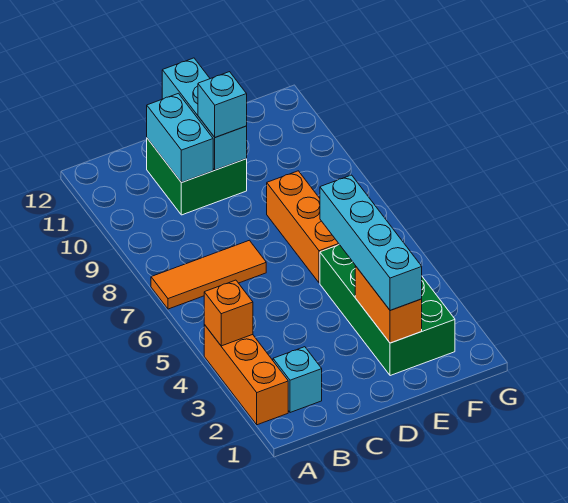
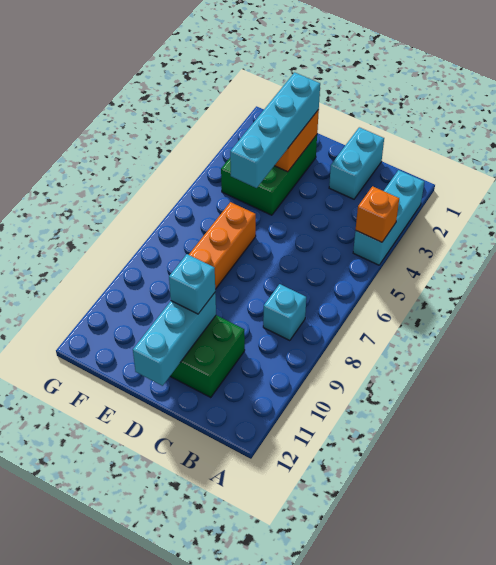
orange brick A2:A4 level 1 -> cyan brick A2:A4 level 1
orange tile A7:C7 level 1 -> none
cyan brick B2 level 1 -> cyan brick B8 level 1
cyan brick C10:C11 level 2 -> cyan brick C1:C2 level 1
green brick E2:F5 level 1 -> green brick E2:F4 level 1

